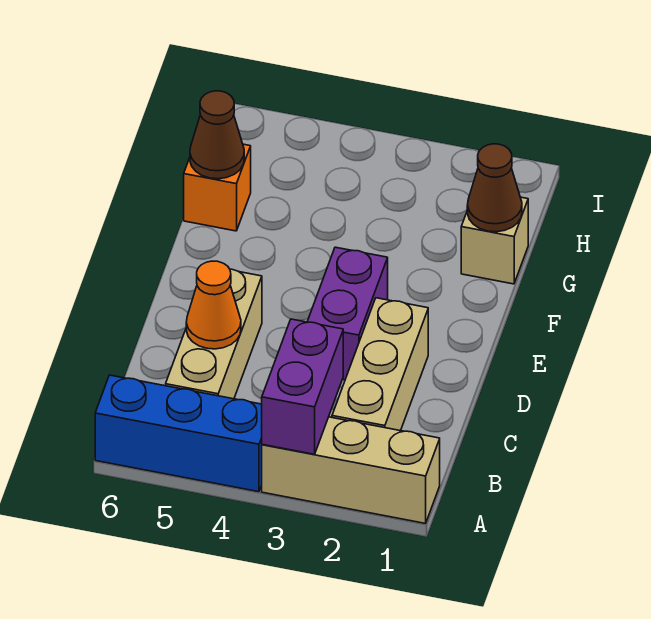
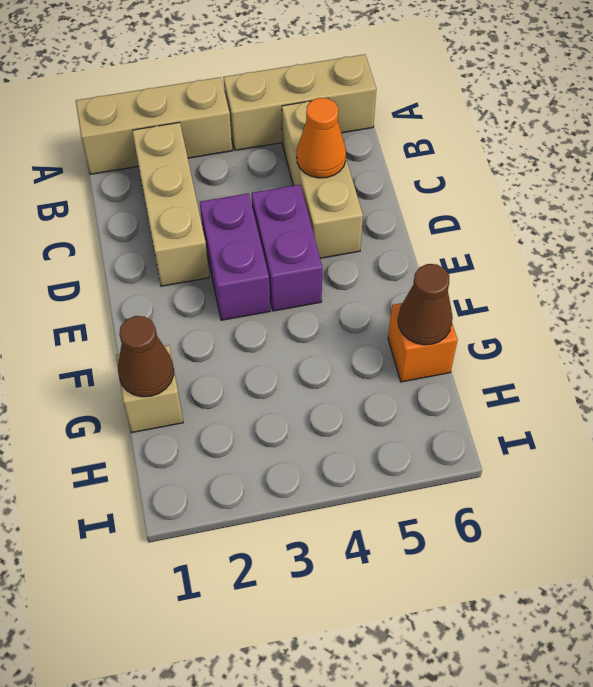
purple brick A3:B3 level 2 -> purple brick D4:E4 level 1
blue brick A4:A6 level 1 -> tan brick A4:A6 level 1

